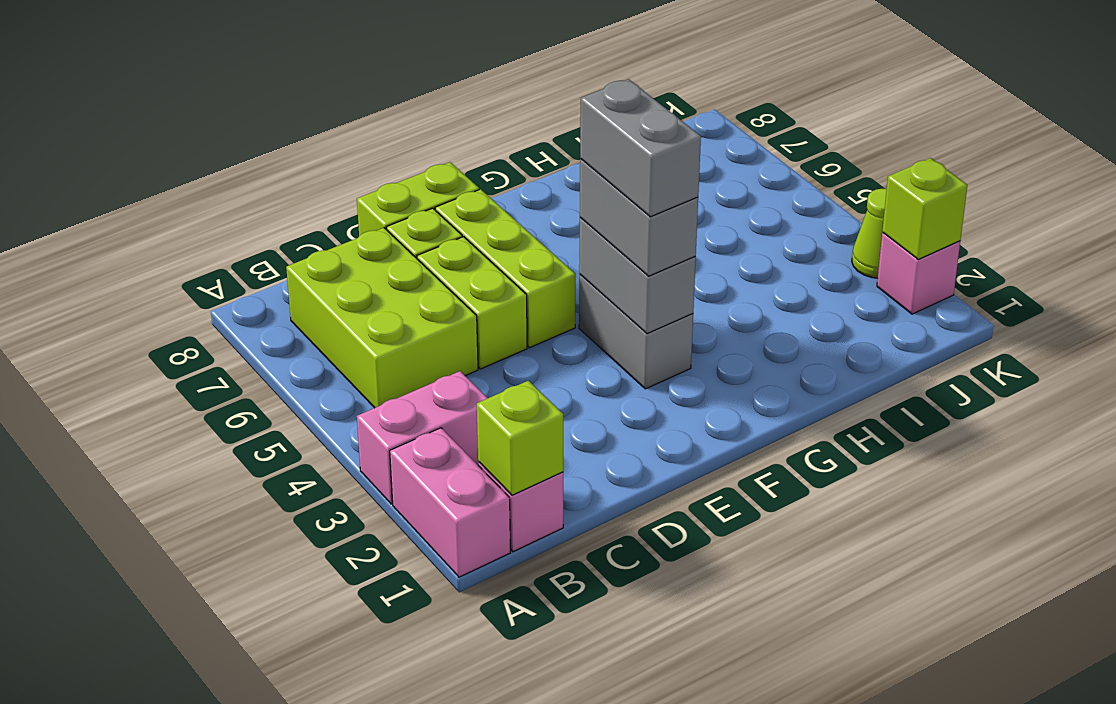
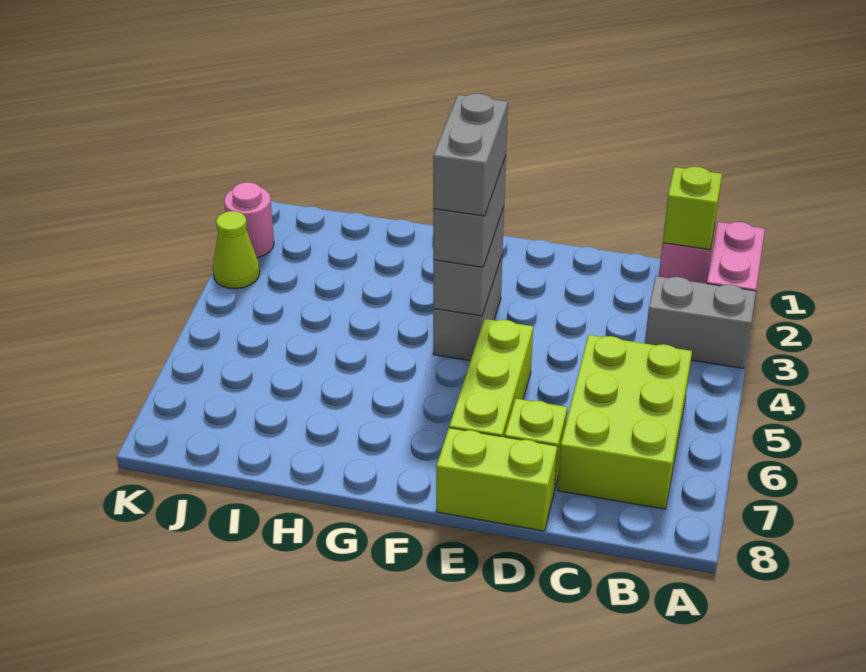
pink brick A3:B3 level 1 -> grey brick A3:B3 level 1
lime brick D5:D6 level 1 -> none
pink brick K2 level 1 -> pink round brick K2 level 1
lime brick K2 level 2 -> none

